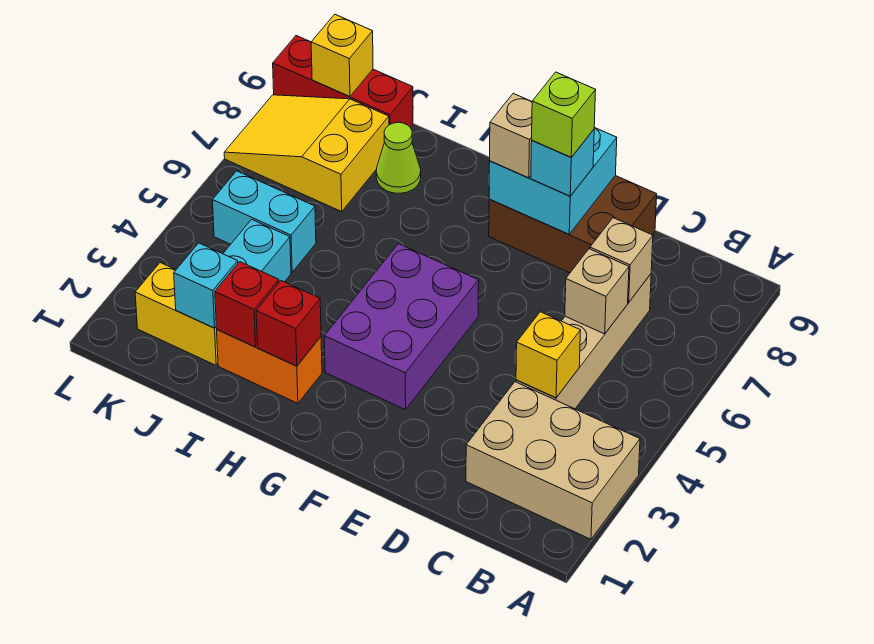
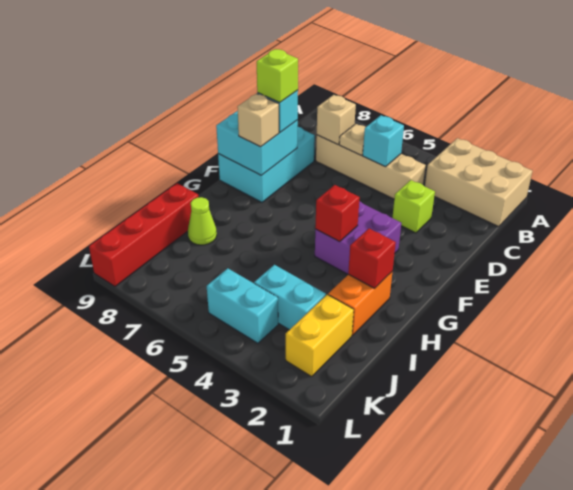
tan brick A2:C3 level 1 -> tan brick A1:B3 level 1
yellow brick C4 level 2 -> none
tan brick C6 level 2 -> tan plate C6 level 2
none -> lime brick D3 level 1
brown brick D8:F9 level 1 -> cyan brick D8:F9 level 1
purple brick F3:G5 level 1 -> purple brick F3:G4 level 1
red brick I2 level 2 -> red brick G4 level 2
cyan brick J2 level 2 -> cyan brick C5 level 2
cyan brick J5:K5 level 1 -> cyan brick K4:K5 level 1
yellow slope J7:L8 level 1 top J -> none
red brick J9:L9 level 1 -> red brick I9:L9 level 1
yellow brick K9 level 2 -> none

